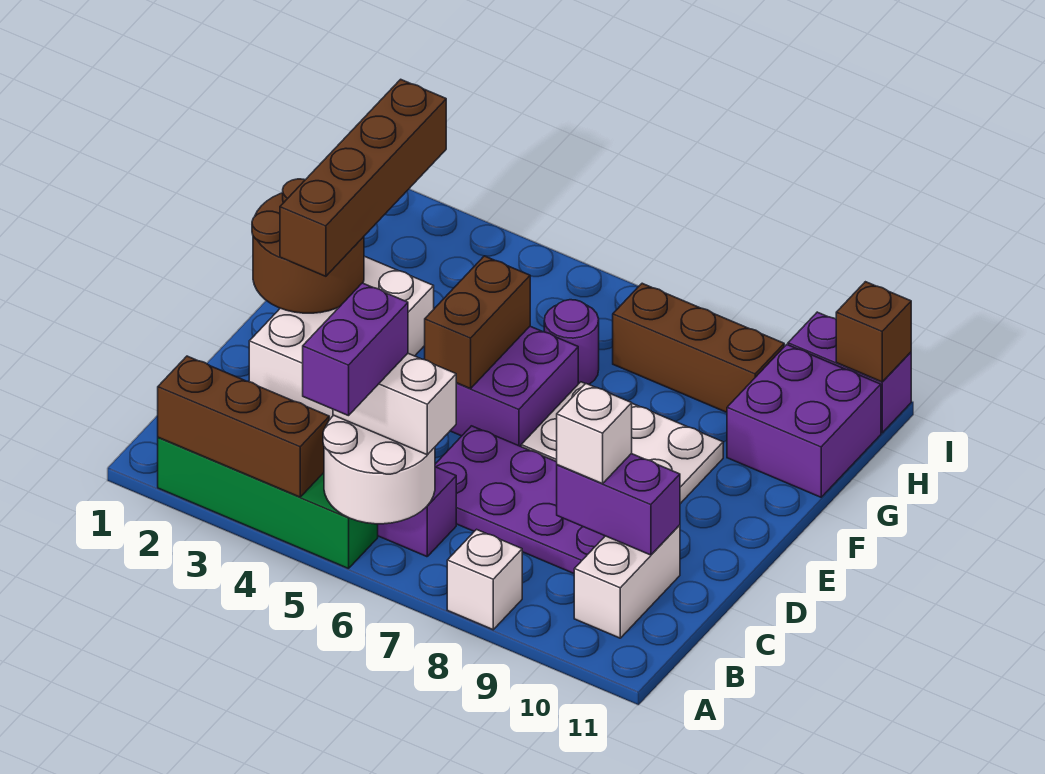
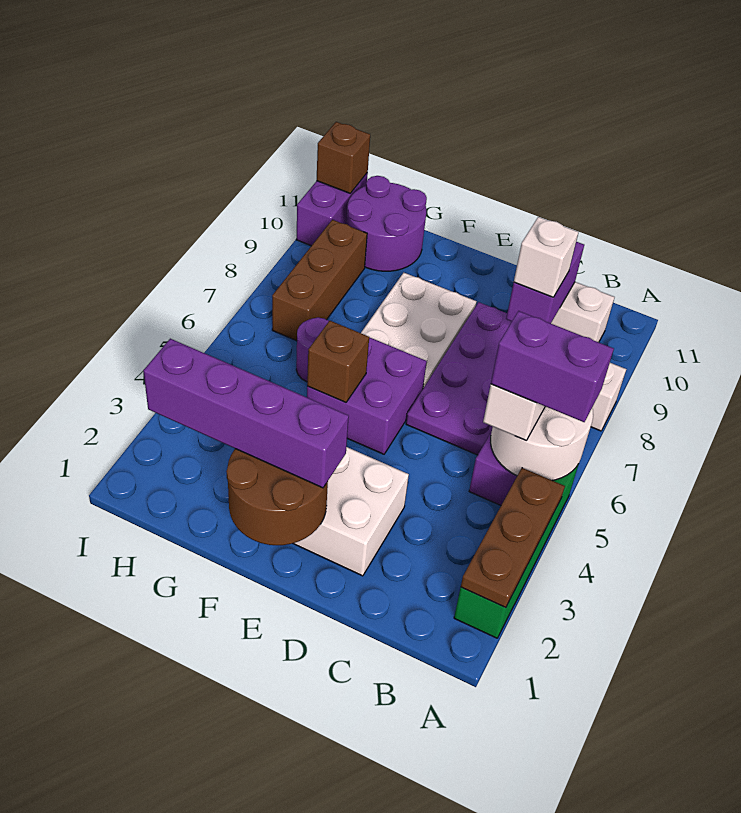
brown brick A2:A4 level 2 -> brown plate A2:A4 level 2
brown brick E2:H2 level 3 -> purple brick E2:H2 level 3
brown brick E5:F5 level 2 -> brown brick F5 level 2
purple brick G10:H11 level 1 -> purple round brick G10:H11 level 1

